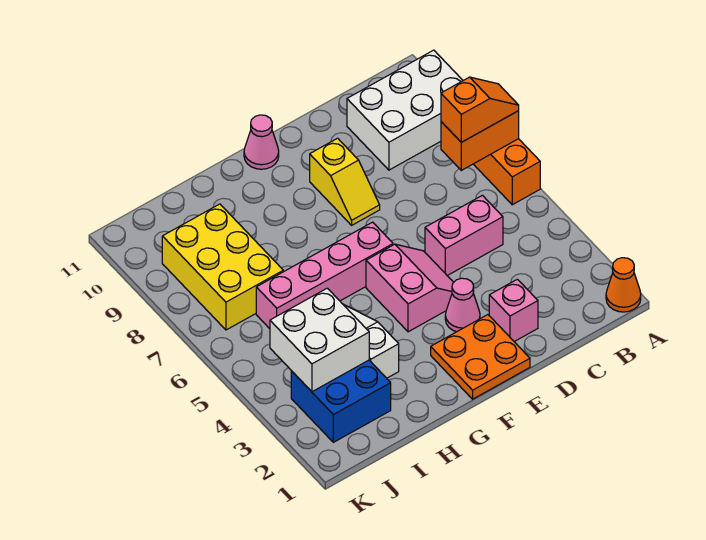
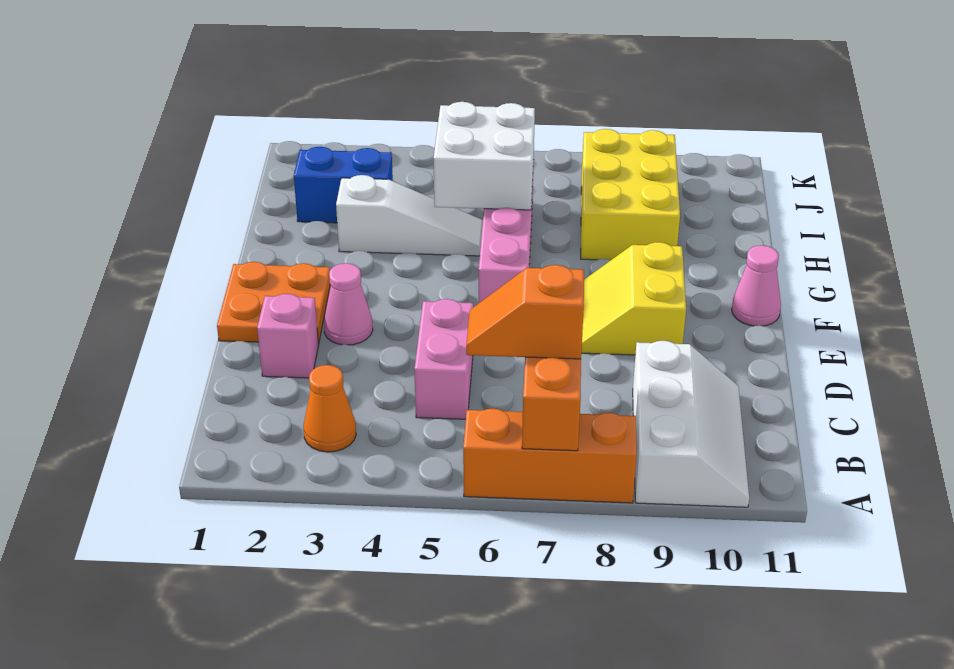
orange cone A1 level 1 -> orange cone B3 level 1
orange slope A7:B7 level 3 top B -> orange slope B6:B7 level 3 top 7
white brick A9:C10 level 1 -> white slope A9:C10 level 1 top 9
pink slope E4:F5 level 1 top F -> none
yellow slope E8:E9 level 1 top 9 -> yellow slope E8:F9 level 1 top 9
blue brick I2:J3 level 1 -> blue brick I2:I3 level 1
white brick I3:J4 level 2 -> white brick H5:I6 level 2
yellow brick I7:J9 level 1 -> yellow brick H8:J9 level 1

